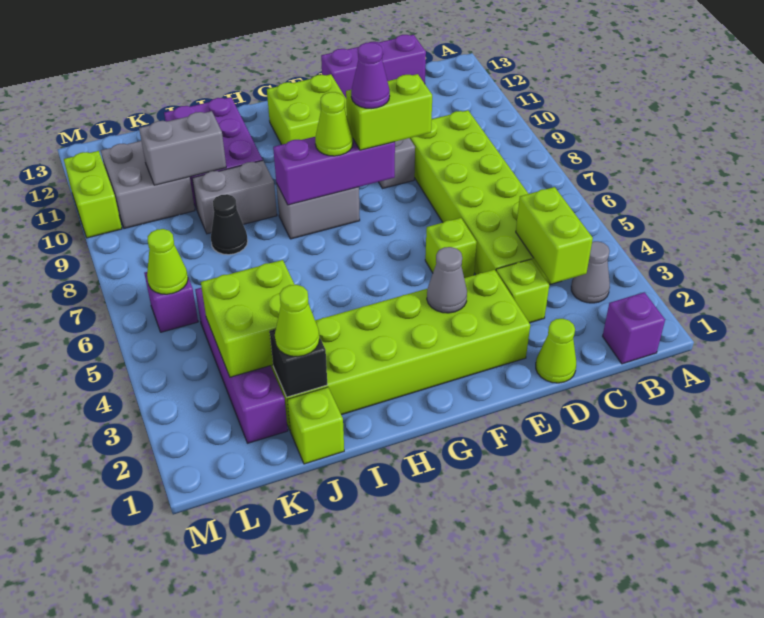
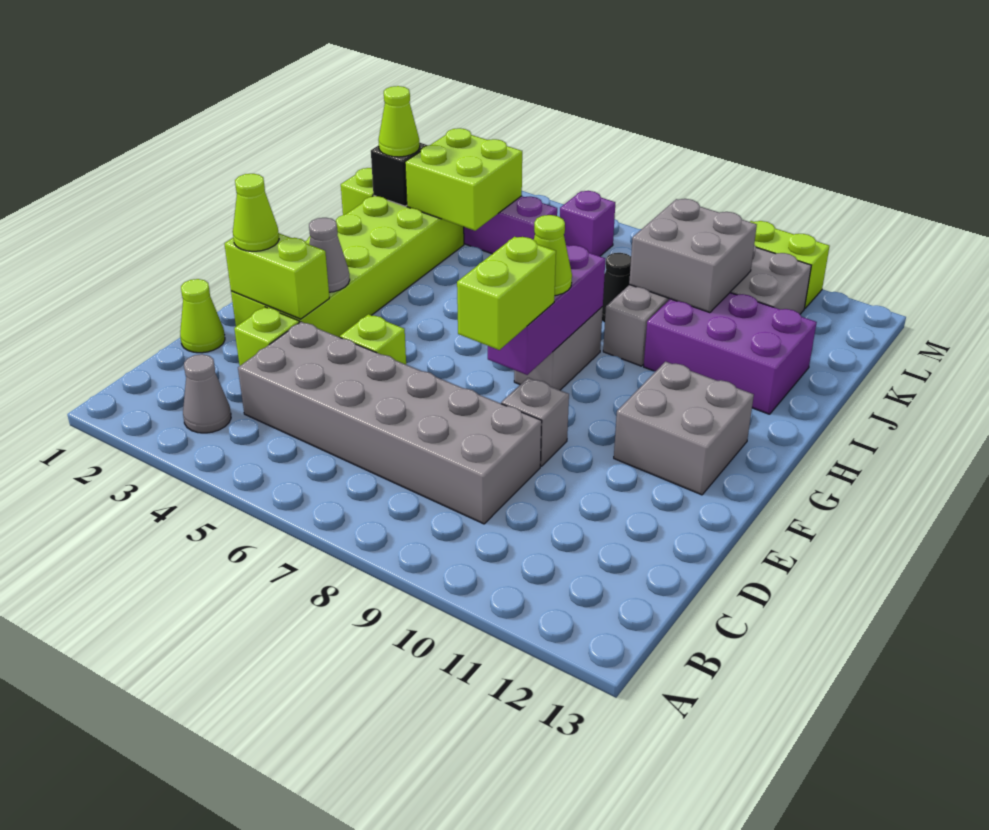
purple brick B1 level 1 -> none
lime brick C3:C4 level 2 -> lime brick E2:E3 level 2
lime brick C4:D9 level 1 -> grey brick C4:D9 level 1
purple brick C13:E13 level 1 -> none
purple cone F8 level 4 -> none
lime brick F11:G12 level 1 -> grey brick F11:G12 level 1
grey brick J10:K10 level 2 -> grey brick J9:K10 level 2
lime cone L6 level 2 -> lime cone E2 level 3

